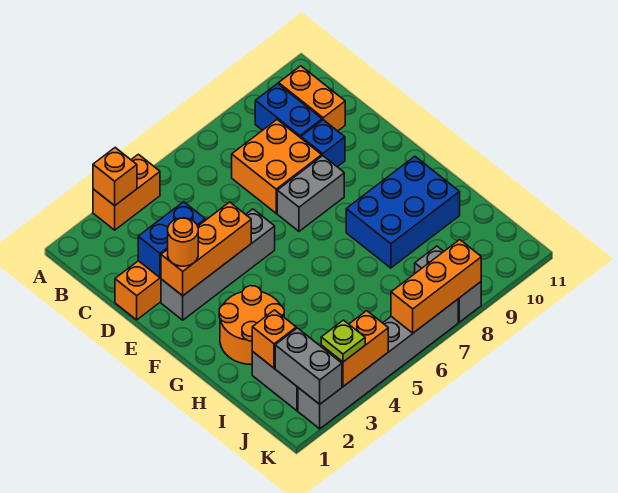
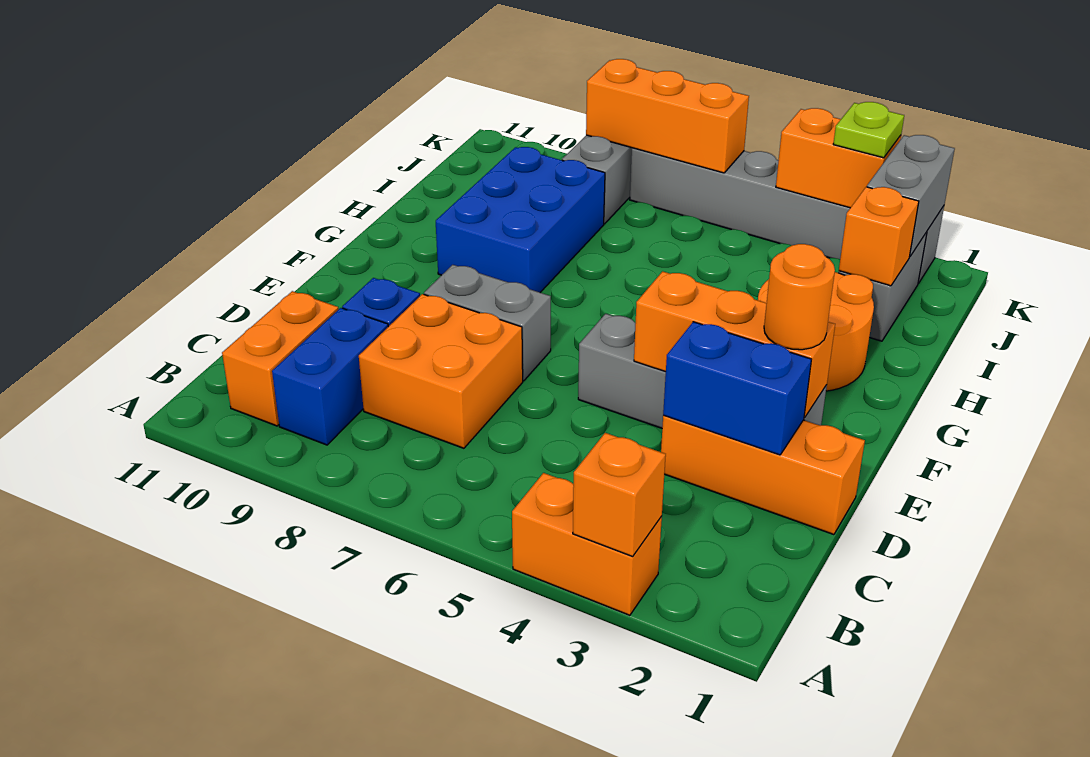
blue brick G8:H10 level 1 -> blue brick G8:I9 level 1

